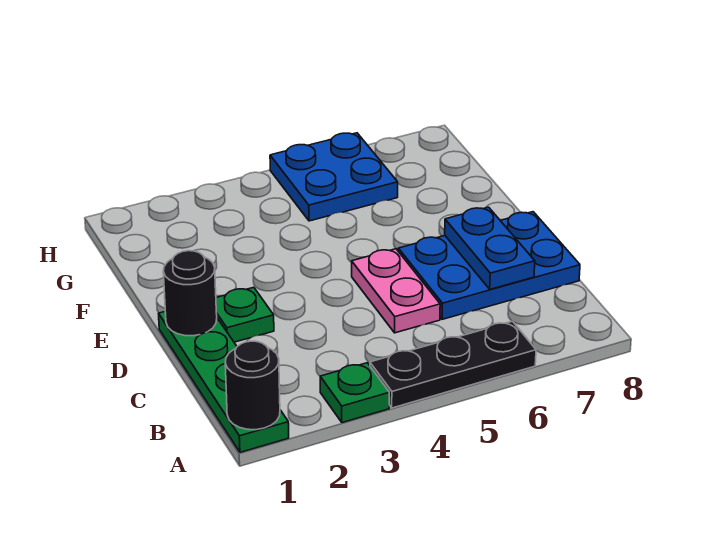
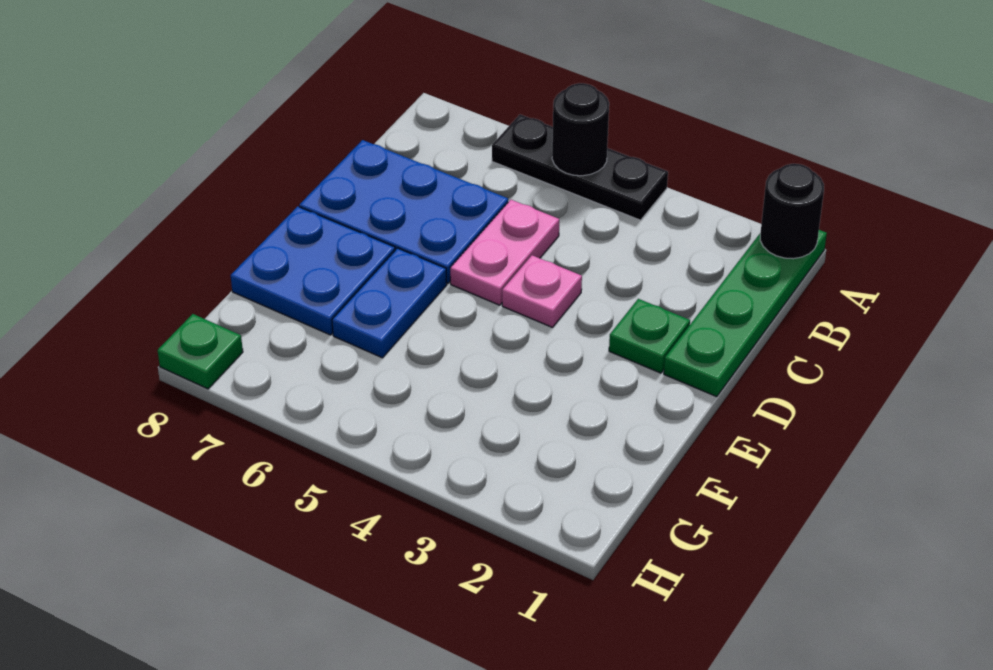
green plate A3 level 1 -> green plate H8 level 1
blue plate C7:D7 level 2 -> blue plate E6:F6 level 1
black round brick D1 level 2 -> black round brick A5 level 2
none -> pink plate D4 level 1
blue plate G5:H6 level 1 -> blue plate E7:F8 level 1

